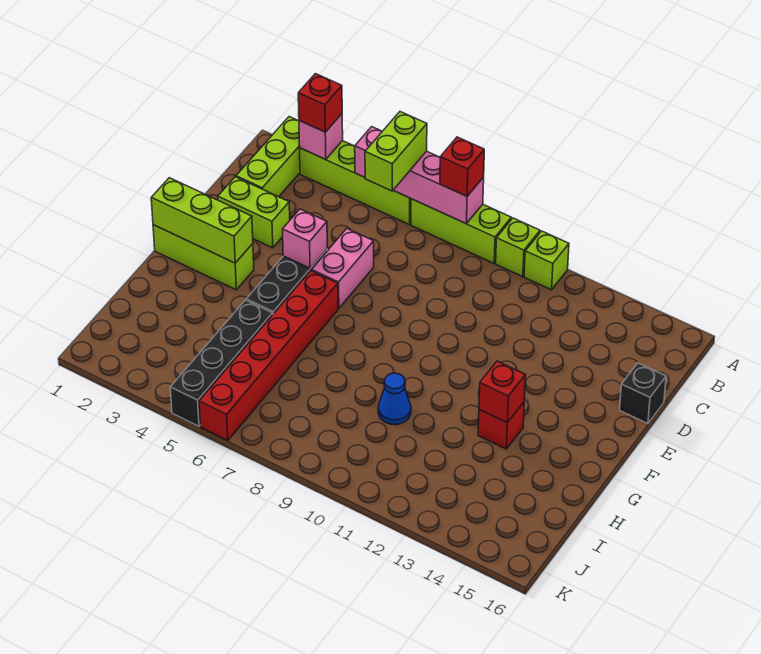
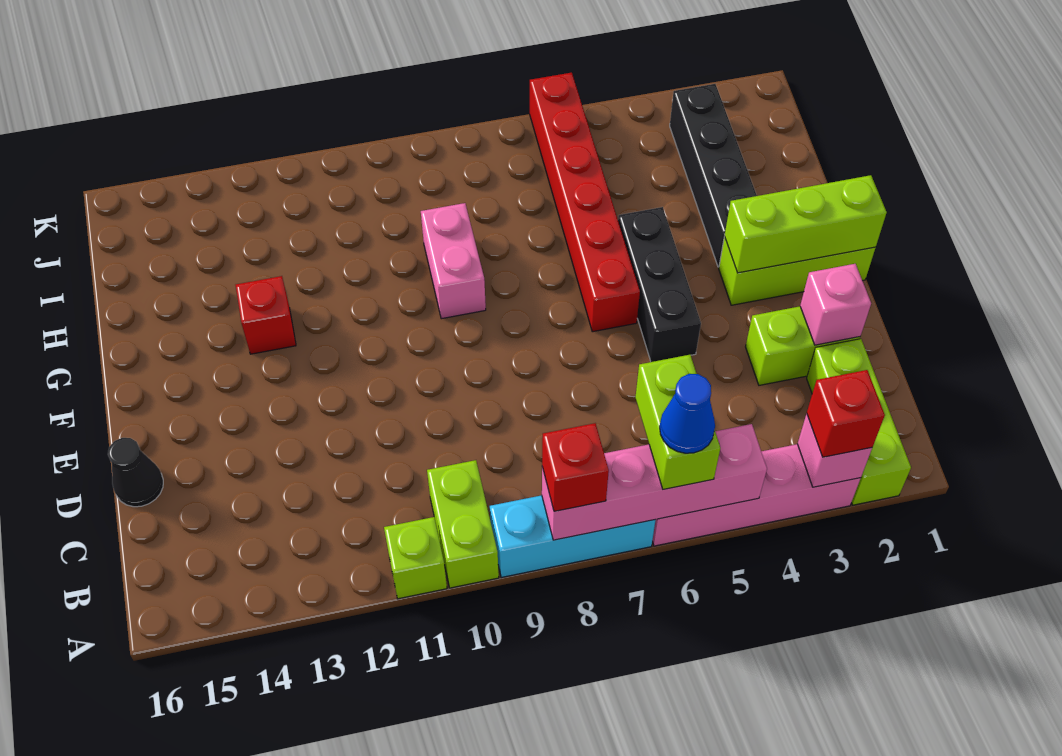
lime brick A3:A6 level 1 -> pink brick A3:A6 level 1
lime brick A7:A9 level 1 -> cyan brick A7:A9 level 1
lime brick A10 level 1 -> lime brick A10:B10 level 1
pink brick D6:E6 level 1 -> pink brick G9:H9 level 1
black brick D16 level 1 -> black cone D16 level 1
pink brick E5 level 2 -> pink brick D2 level 2
red brick G13 level 2 -> none
black brick H5:K5 level 1 -> black brick G3:J3 level 1
blue cone H10 level 1 -> blue cone A6 level 4

